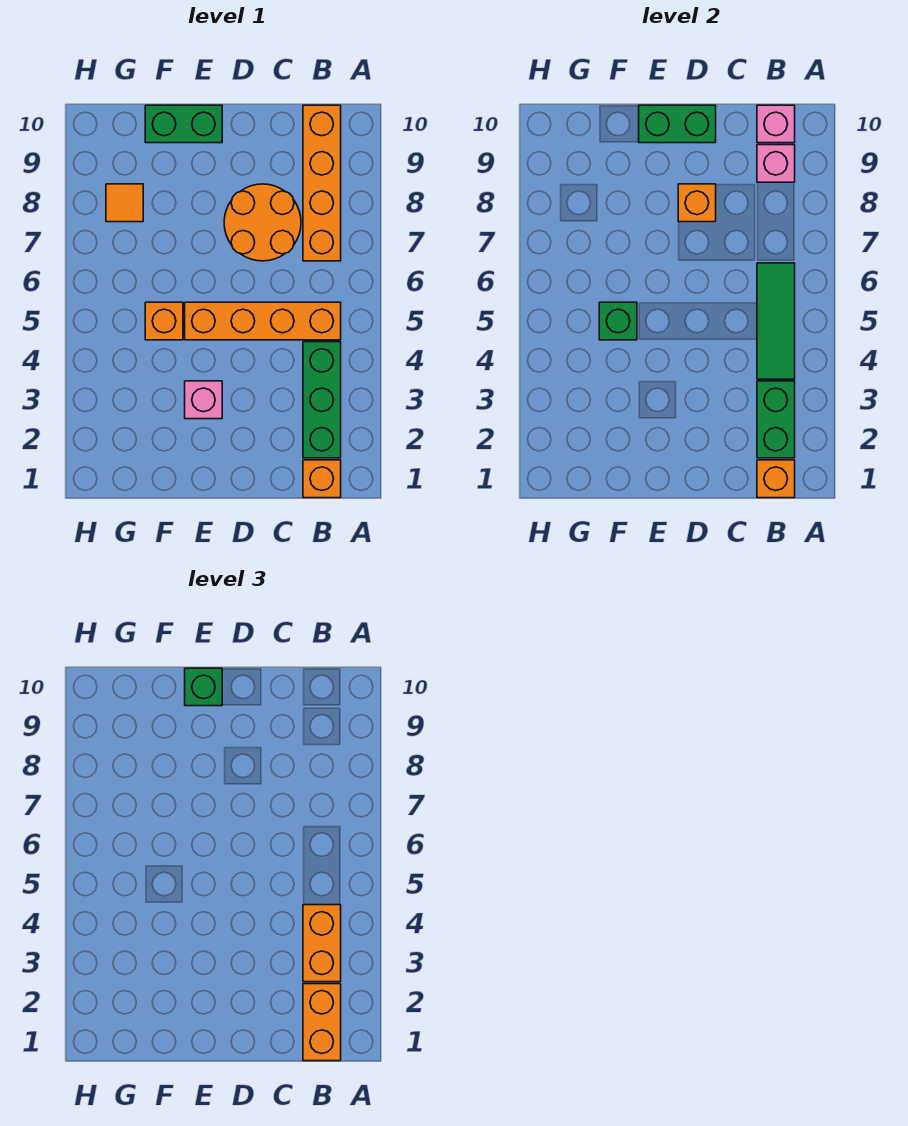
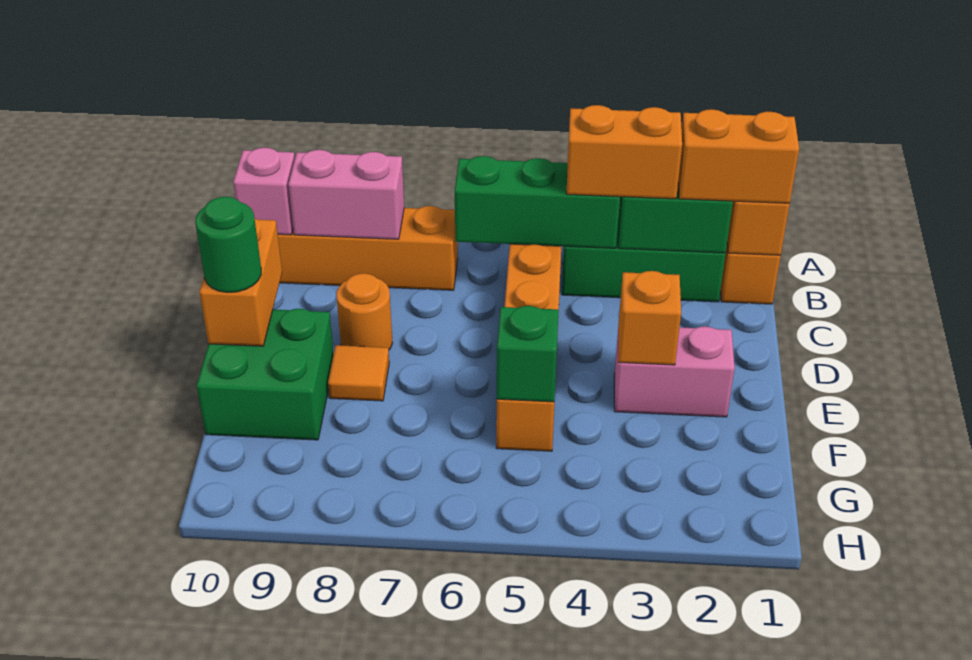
green tile B4:B6 level 2 -> green brick B4:B6 level 2
pink brick B9 level 2 -> pink brick B8:B9 level 2
orange round brick C7:D8 level 1 -> orange round brick D8 level 1
orange brick D8 level 2 -> orange brick E3 level 2
green brick D10:E10 level 2 -> orange brick D10:E10 level 2
pink brick E3 level 1 -> pink brick E2:E3 level 1
green brick E10:F10 level 1 -> green brick E9:F10 level 1
green brick E10 level 3 -> green round brick E10 level 3
orange tile G8 level 1 -> orange tile E8 level 1

